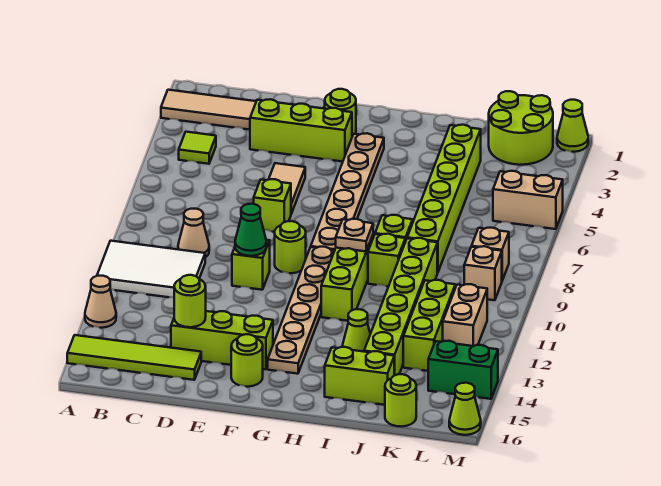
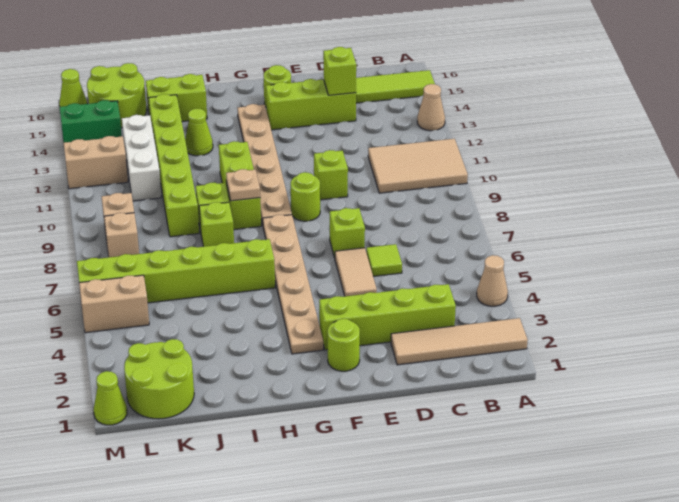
white tile A10:C11 level 1 -> tan tile A10:C11 level 1
lime tile B4 level 1 -> lime tile D6 level 1
tan cone C9 level 1 -> tan cone A4 level 1
lime brick D3:F3 level 1 -> lime brick C3:F3 level 1
lime round brick D14 level 2 -> lime brick D14 level 2
green cone E10 level 2 -> none
lime brick J3:J8 level 1 -> lime brick H6:M6 level 1
lime brick K11:K13 level 1 -> white brick K11:K13 level 1
lime round brick K16 level 1 -> lime round brick K15:L16 level 1
tan brick L11:L12 level 1 -> tan brick L12:M12 level 1

